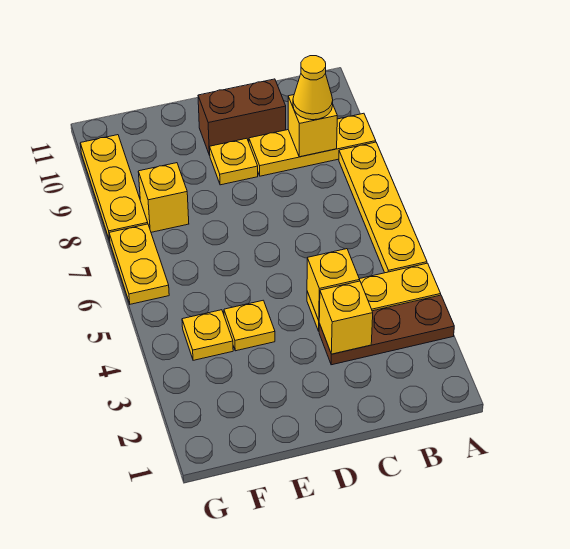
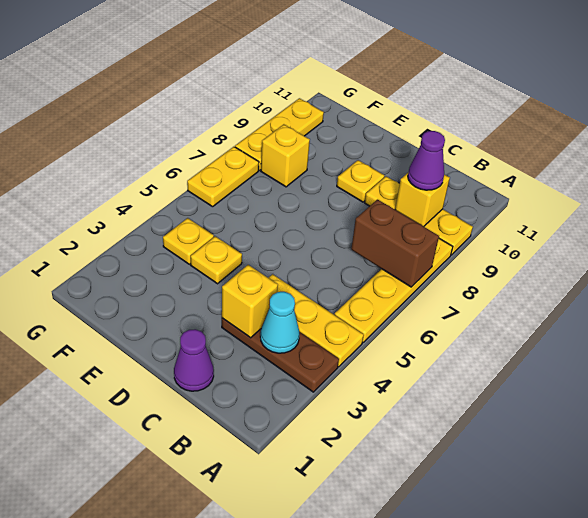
none -> cyan cone B3 level 2
yellow cone B9 level 3 -> purple cone B9 level 3
none -> purple cone C1 level 1
yellow brick C4 level 2 -> none
brown brick C10:D10 level 1 -> brown brick A7:B7 level 2

